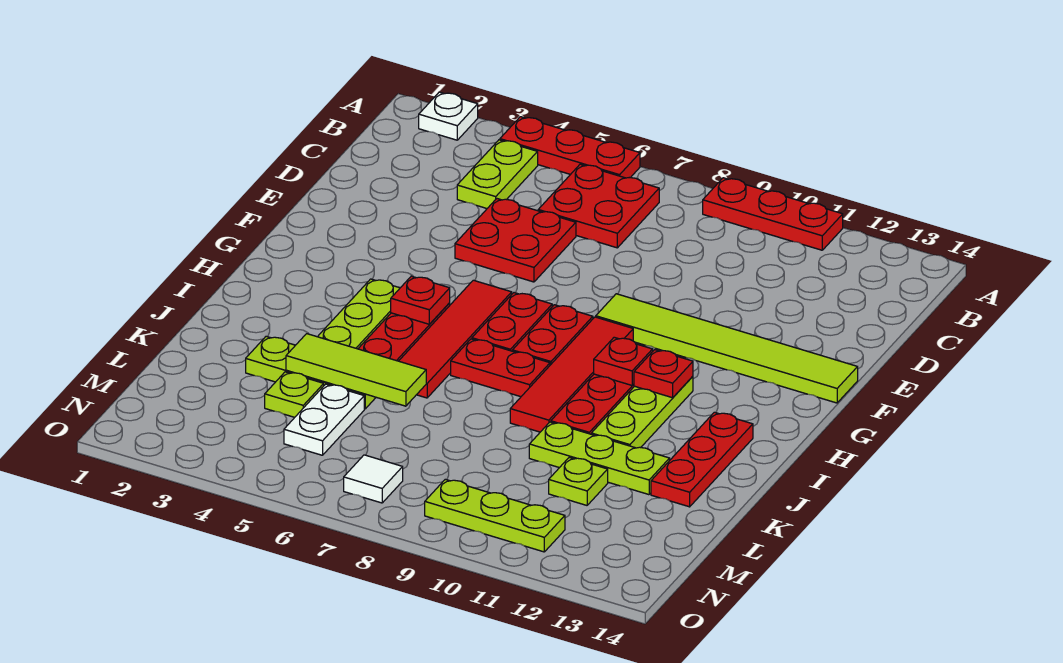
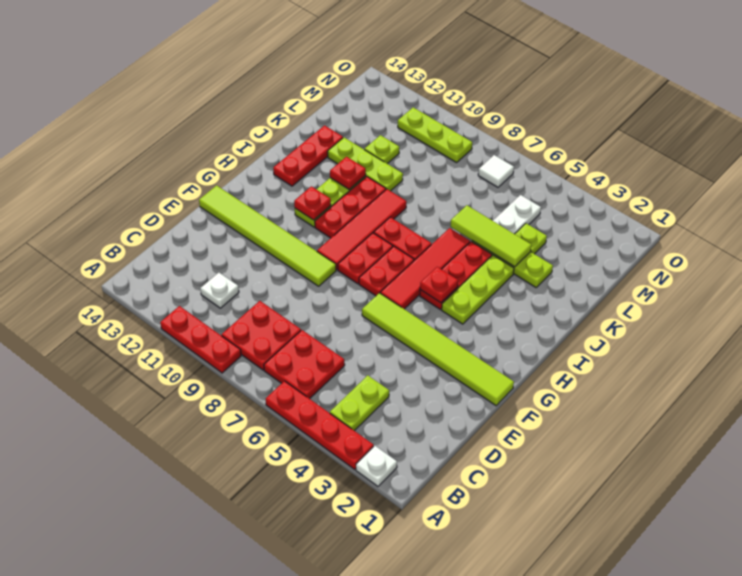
red plate A4:A6 level 1 -> red plate A3:A6 level 1
none -> white plate C11 level 1
red plate D5:E6 level 1 -> red plate B8:C9 level 1
none -> lime tile F1:F6 level 1
red plate H10 level 2 -> red plate J11 level 2

